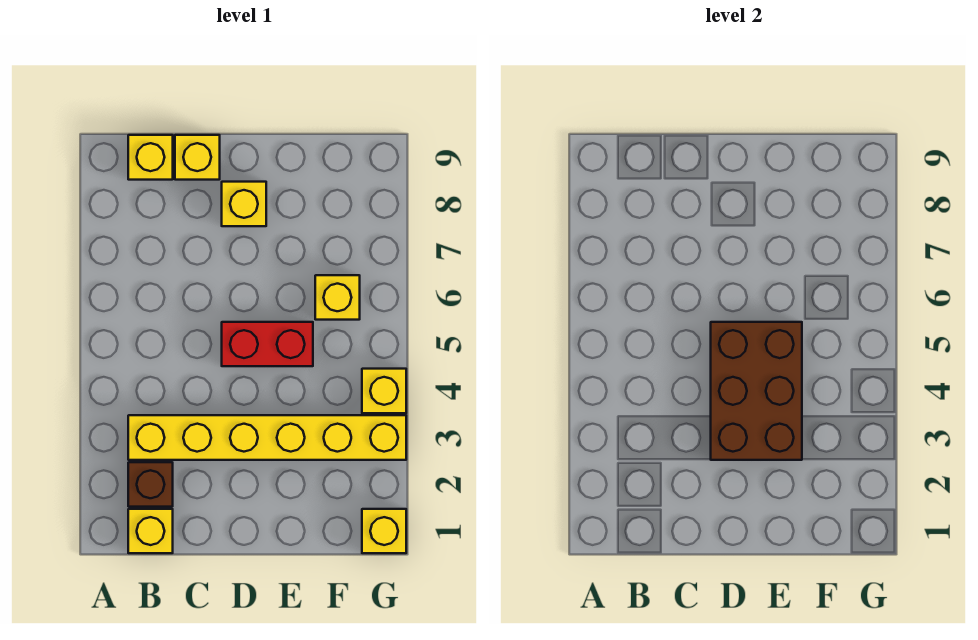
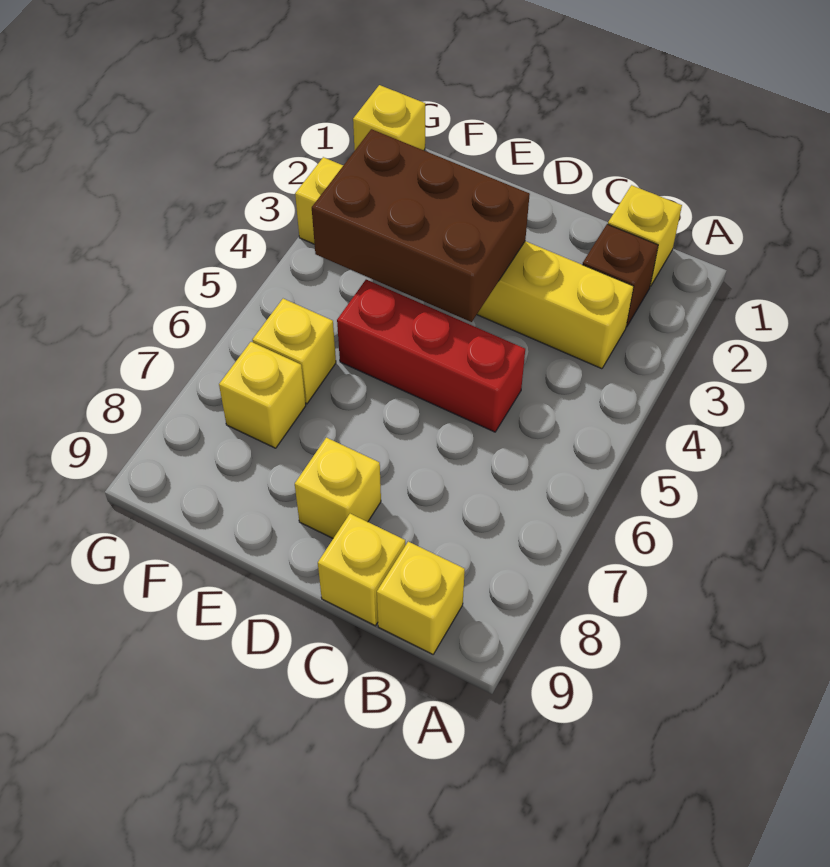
brown brick D3:E5 level 2 -> brown brick D3:F4 level 2
red brick D5:E5 level 1 -> red brick C5:E5 level 1
yellow brick G4 level 1 -> yellow brick F7 level 1

